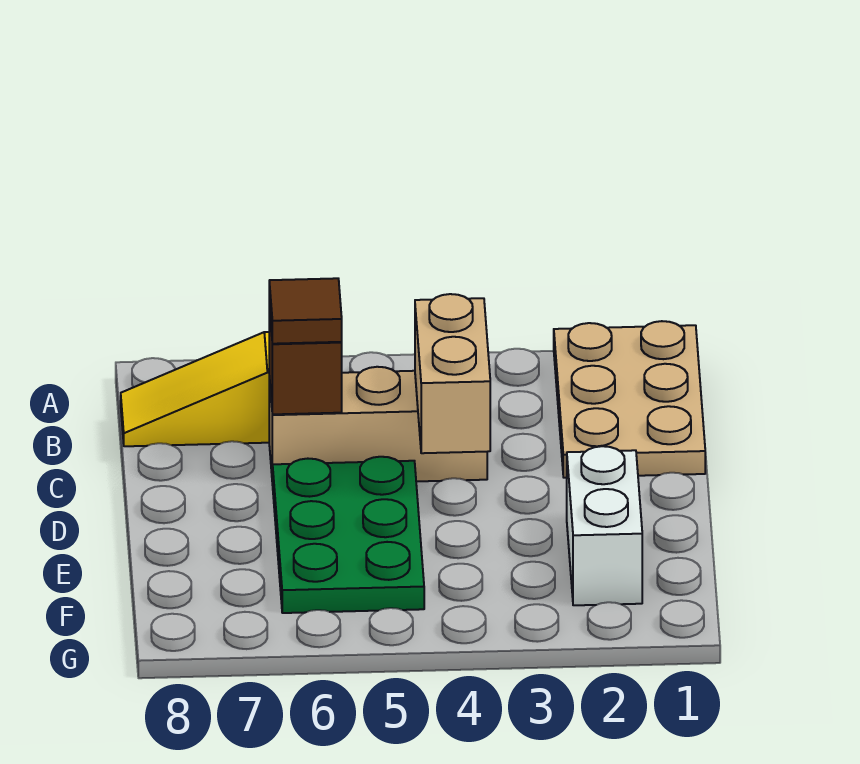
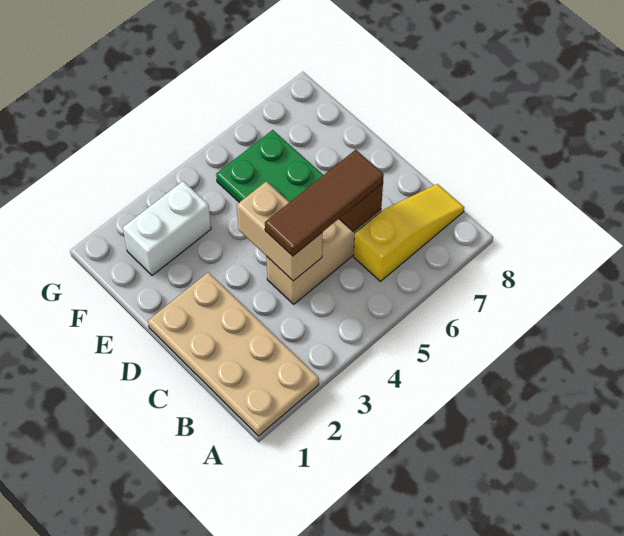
tan plate A1:C2 level 1 -> tan plate A1:D2 level 1
brown tile C6 level 3 -> brown tile C4:C6 level 3
white brick E2:F2 level 1 -> white brick F2:F3 level 1

